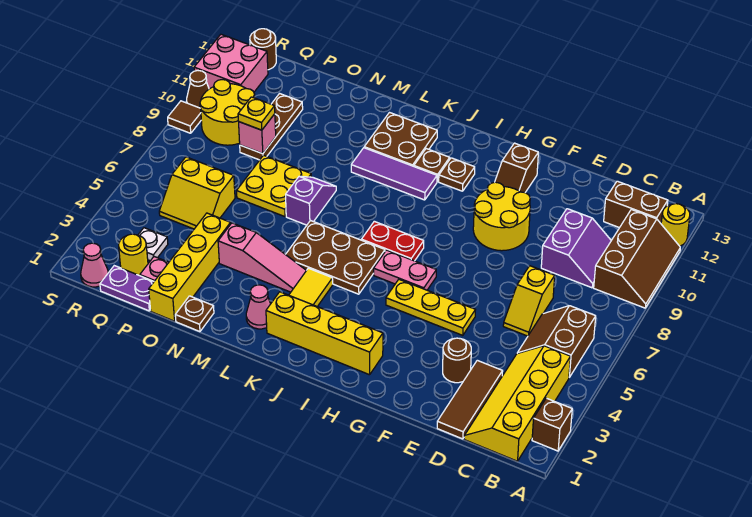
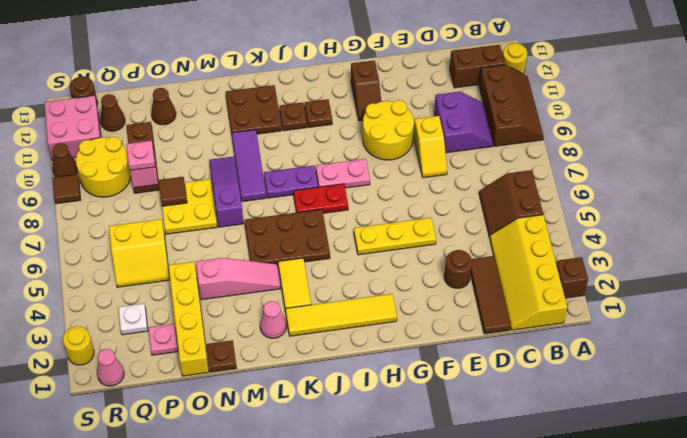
yellow slope D6:D7 level 1 top 7 -> yellow slope E8:E9 level 1 top 9
yellow brick H2:K2 level 1 -> yellow tile H2:K2 level 1
pink plate H6:I6 level 1 -> pink plate H8:I8 level 1
purple tile J10:L10 level 1 -> purple tile L8:L10 level 1
purple slope M7:M8 level 1 top 7 -> purple slope M7:M9 level 1 top 7
none -> brown tile O8 level 2
none -> brown cone O12 level 1
purple plate P1:Q1 level 1 -> purple plate J8:K8 level 1
yellow plate P9 level 3 -> pink plate P9 level 3
yellow round brick Q2 level 1 -> yellow round brick S2 level 1
none -> brown cone Q12 level 1

